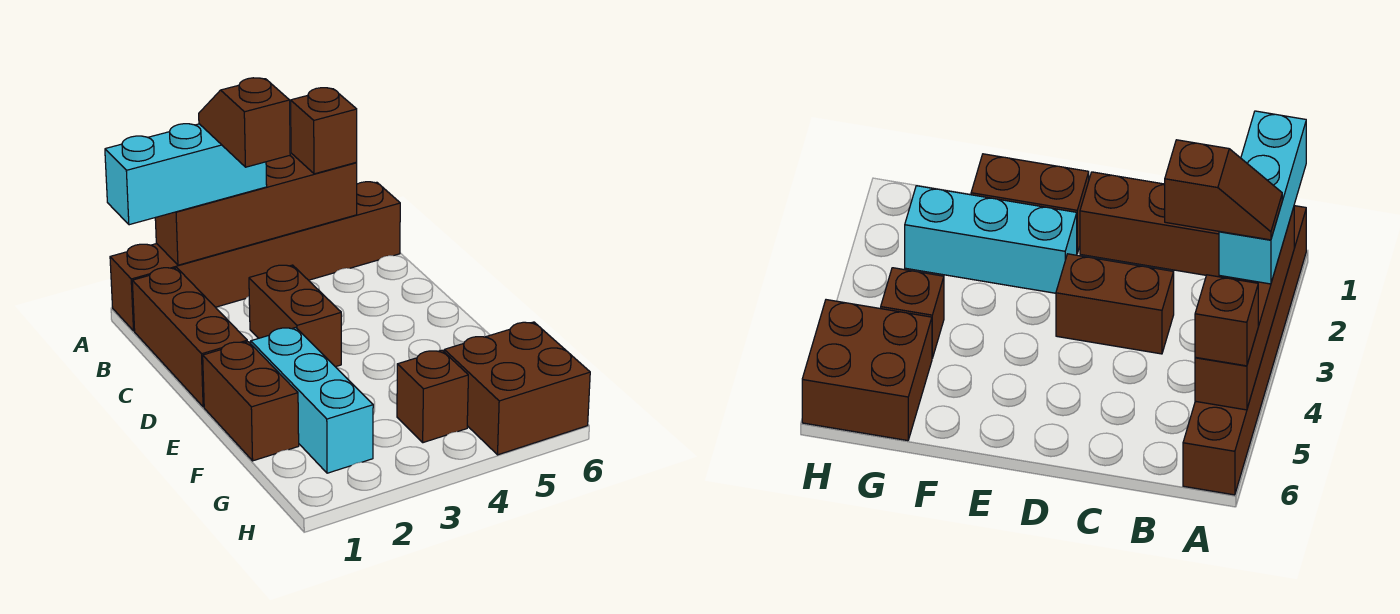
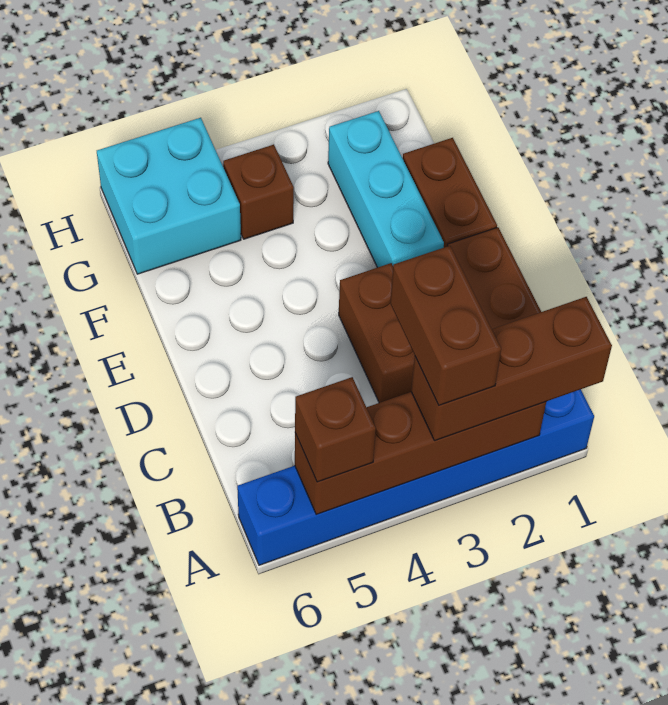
brown brick A1:A6 level 1 -> blue brick A1:A6 level 1
cyan brick A1:A3 level 3 -> brown brick A1:A3 level 3
brown slope A3:B3 level 4 top B -> brown brick A3:B3 level 4
brown brick G5:H6 level 1 -> cyan brick G5:H6 level 1

